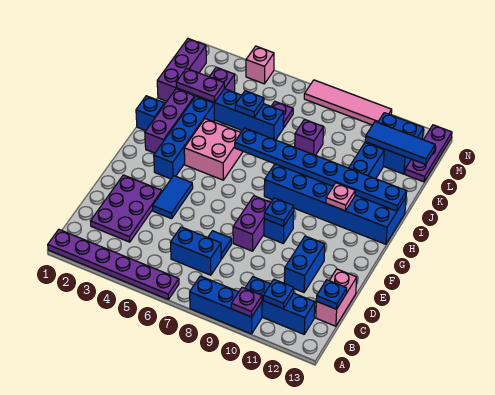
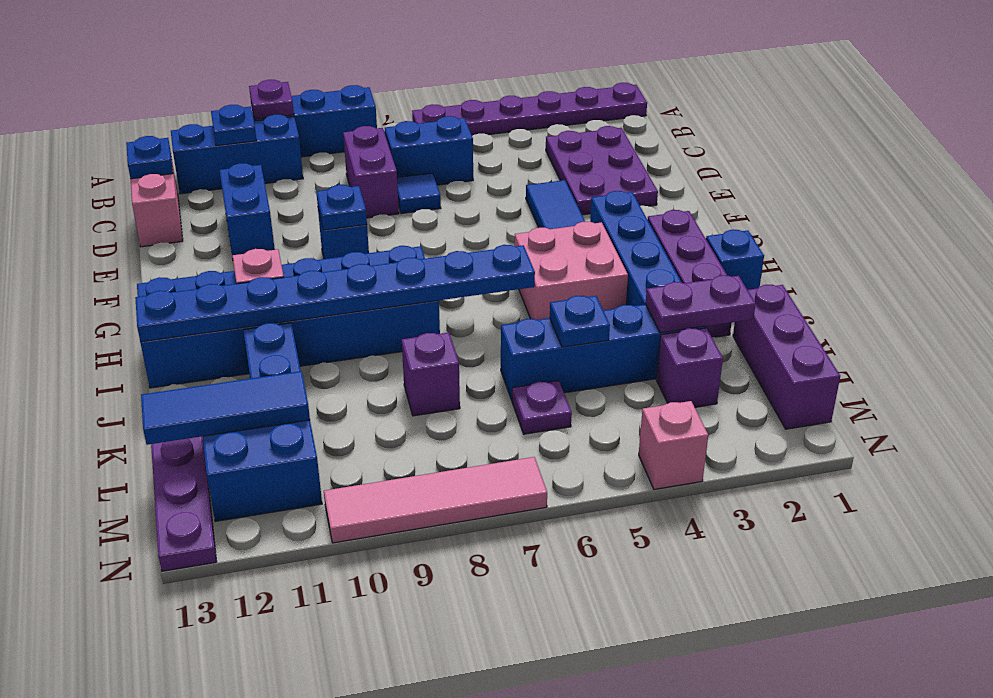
purple brick E8:F8 level 1 -> purple brick C8:D8 level 1

